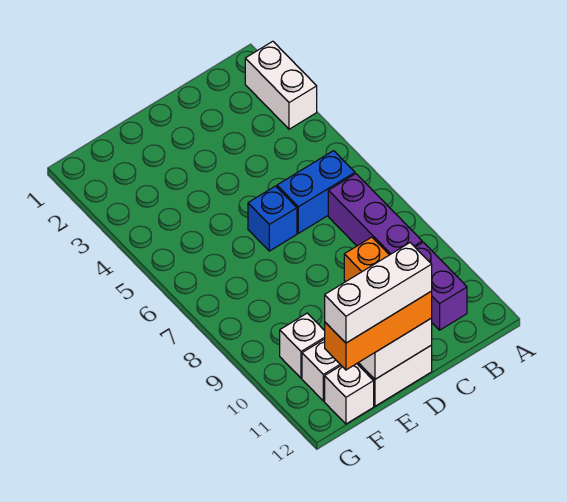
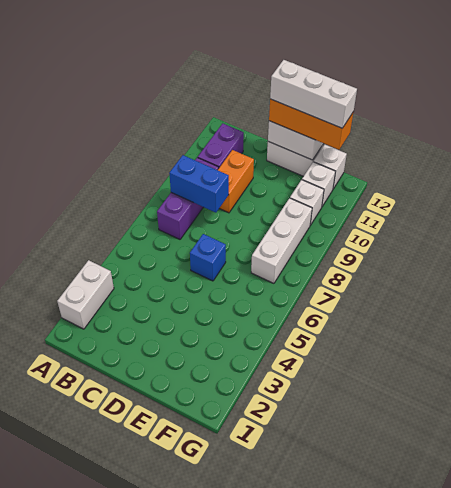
blue brick B6:C6 level 1 -> blue brick B8:C8 level 2
none -> white brick F7:F9 level 1

